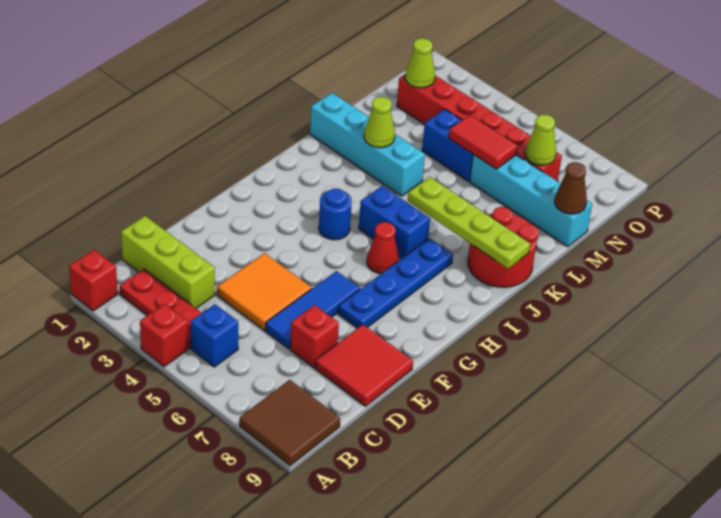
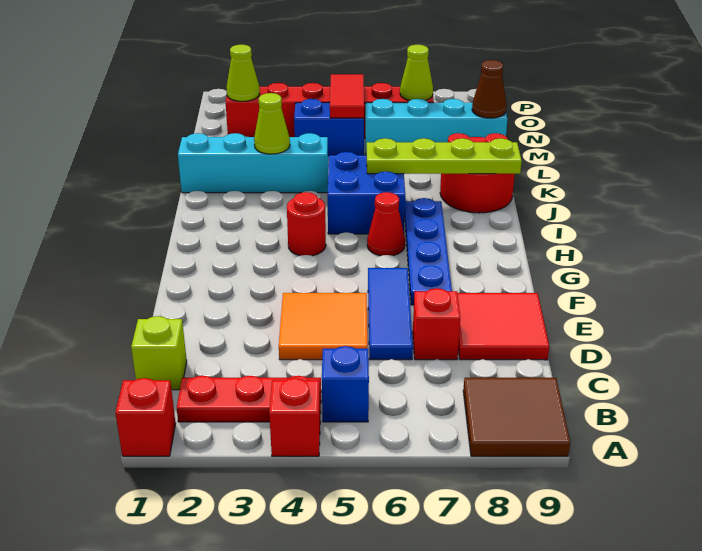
lime brick C1:C3 level 1 -> lime brick C1 level 1
blue round brick H4 level 1 -> red round brick H4 level 1
blue brick I5:I6 level 1 -> blue brick I5:J6 level 1
red tile M5:M6 level 2 -> red tile M5:N5 level 2

